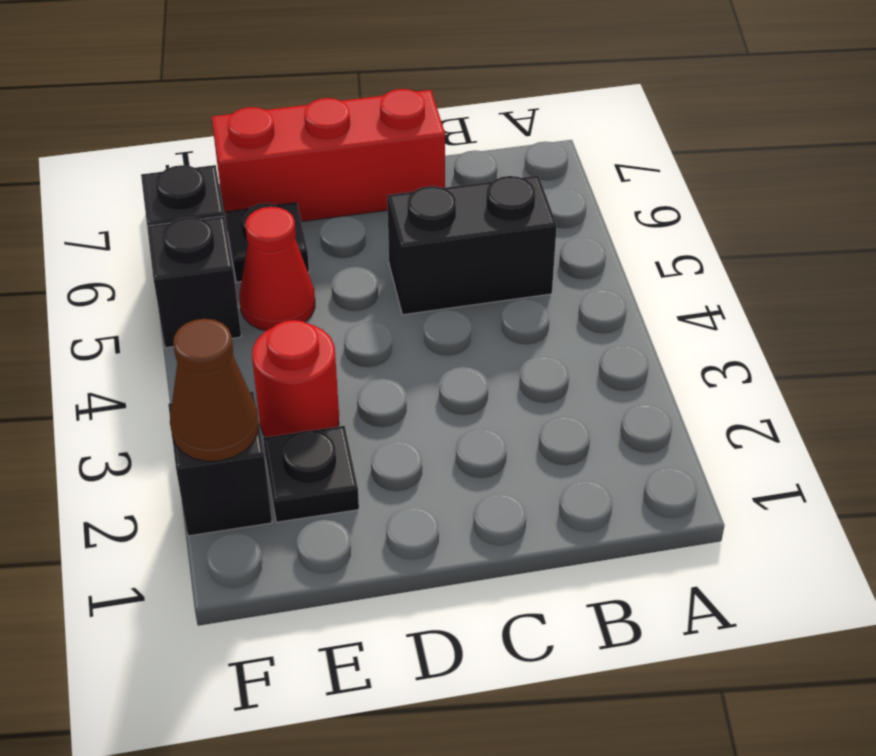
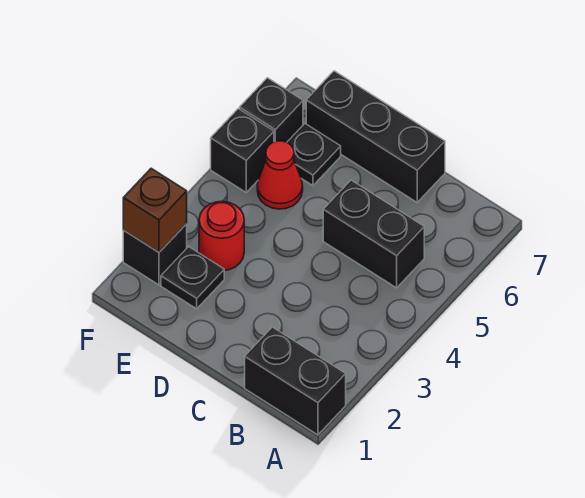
none -> black brick A1:B1 level 1
red brick C7:E7 level 1 -> black brick C7:E7 level 1
brown cone F2 level 2 -> brown brick F2 level 2

